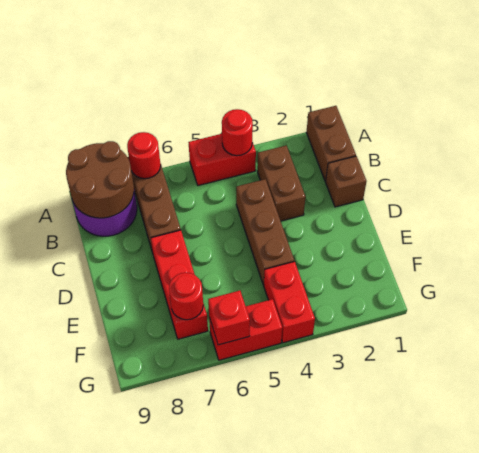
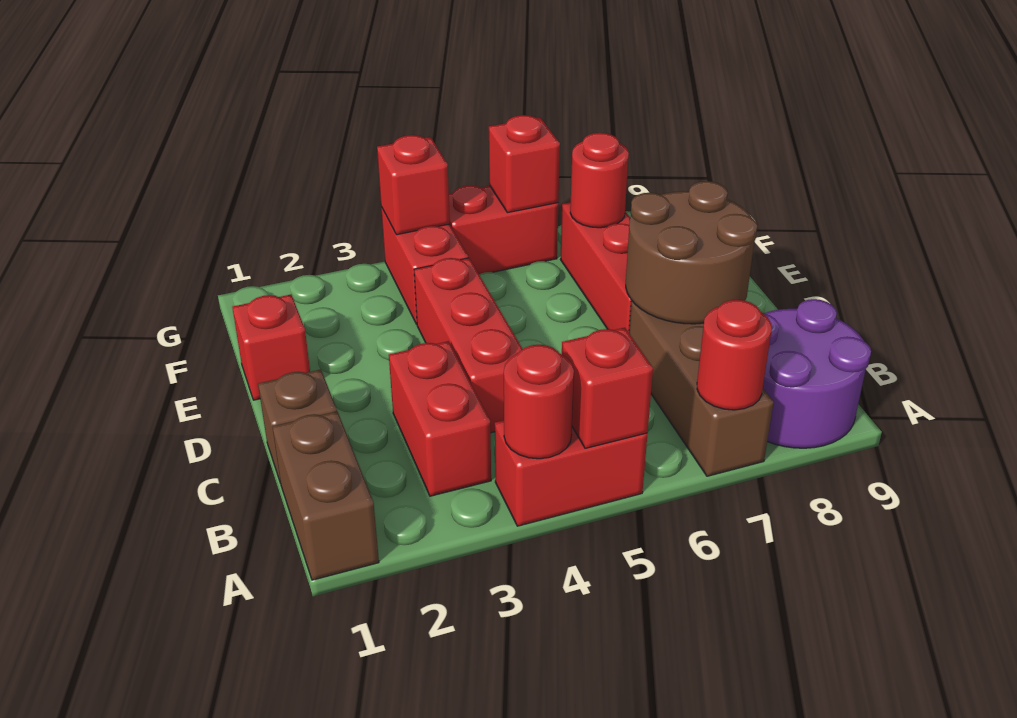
none -> red brick A5 level 2
brown round brick A8:B9 level 2 -> brown round brick C7:D8 level 2
brown brick B3:C3 level 1 -> red brick B3:C3 level 1
brown brick C4:E4 level 1 -> red brick C4:E4 level 1
none -> red brick E1 level 1
none -> red brick G4 level 2

